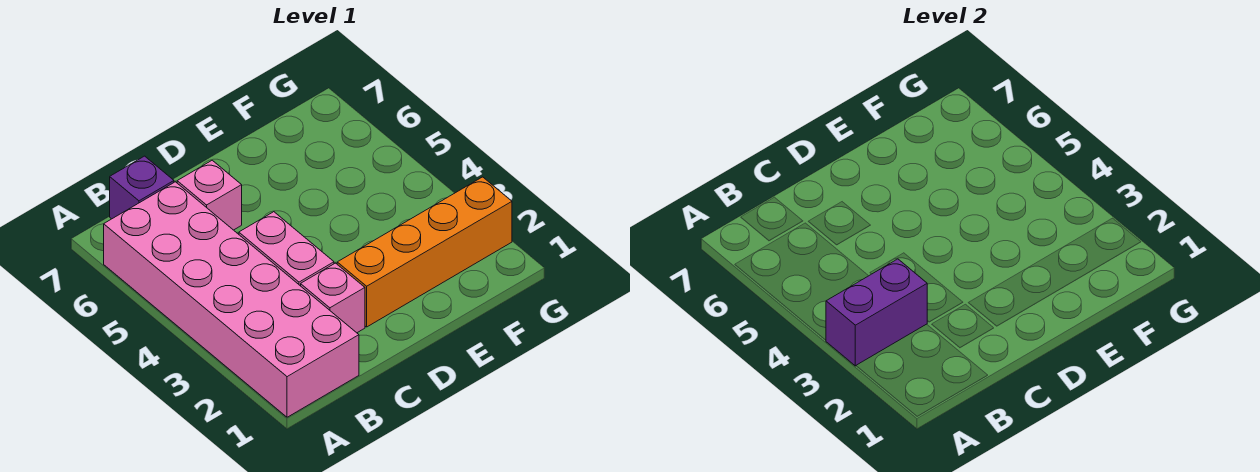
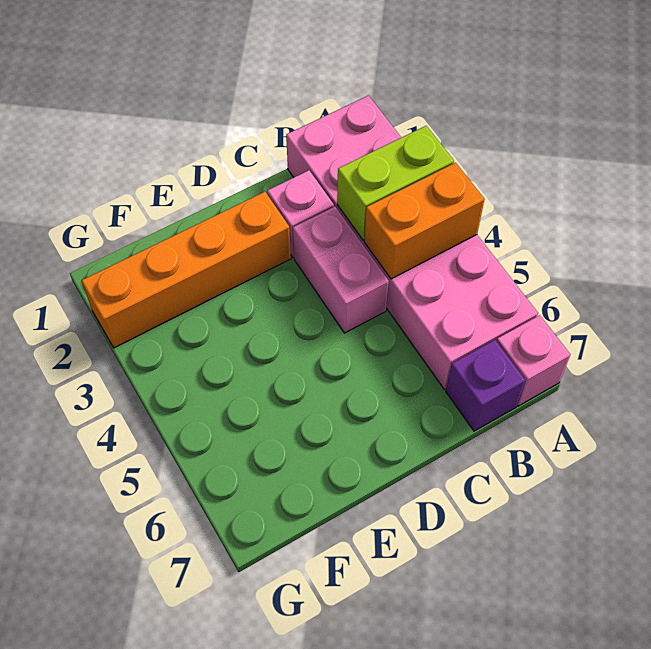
purple brick A3:B3 level 2 -> lime brick A3:B3 level 2
none -> orange brick A4:B4 level 2
pink brick C6 level 1 -> pink brick A7 level 1

